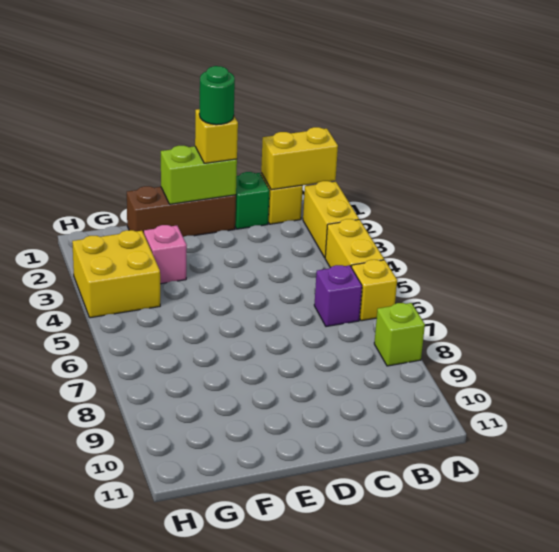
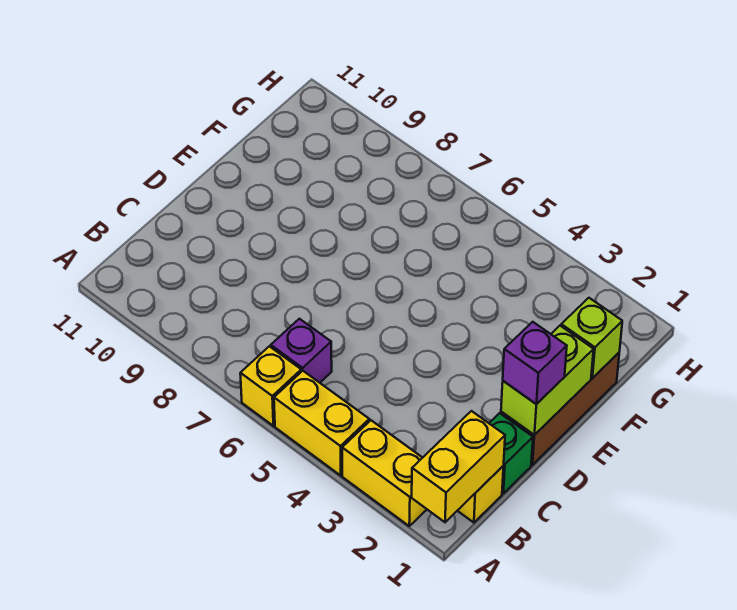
lime brick A8 level 1 -> lime brick F1 level 2
yellow brick D1 level 3 -> purple brick D1 level 3
green round brick D1 level 4 -> none
pink brick F3 level 1 -> none
yellow brick G3:H4 level 1 -> none

